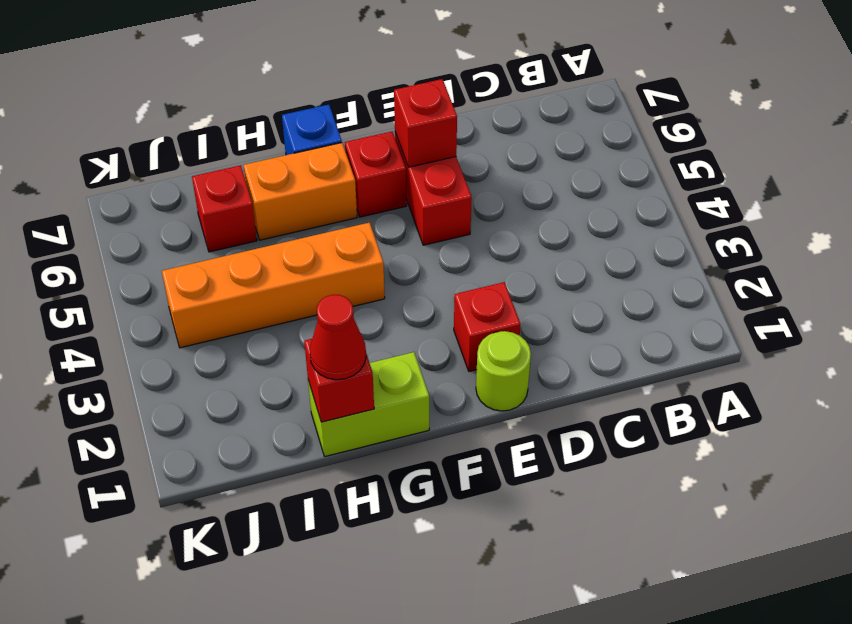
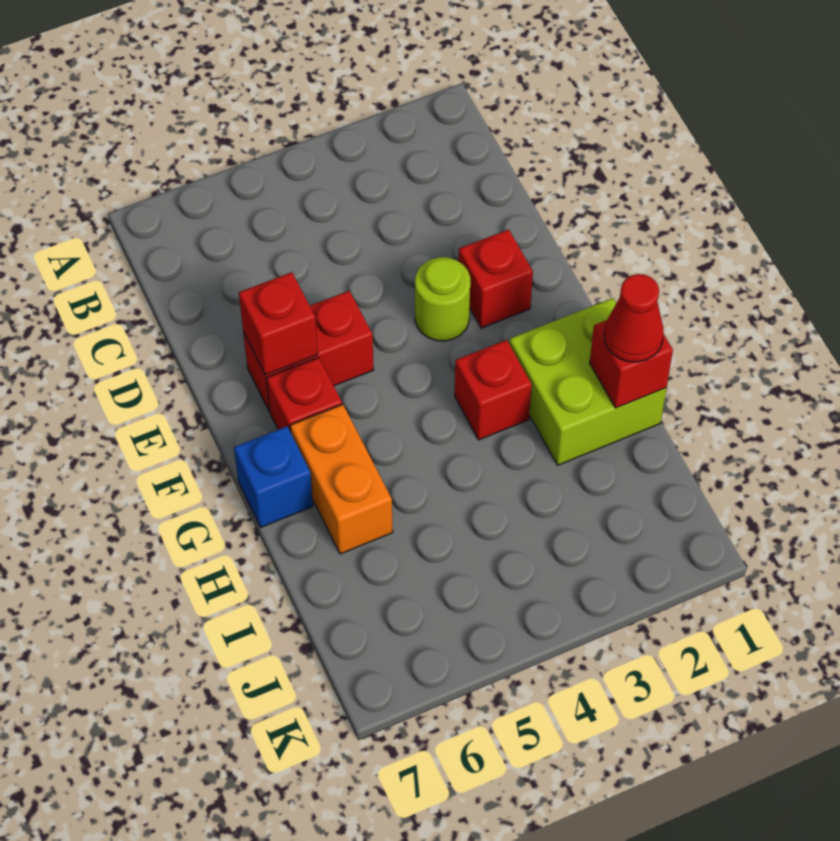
lime round brick E1 level 1 -> lime round brick E3 level 1
lime brick G1:H1 level 1 -> lime brick G1:H2 level 1
orange brick G4:J4 level 1 -> none
red brick I6 level 1 -> red brick G3 level 1

